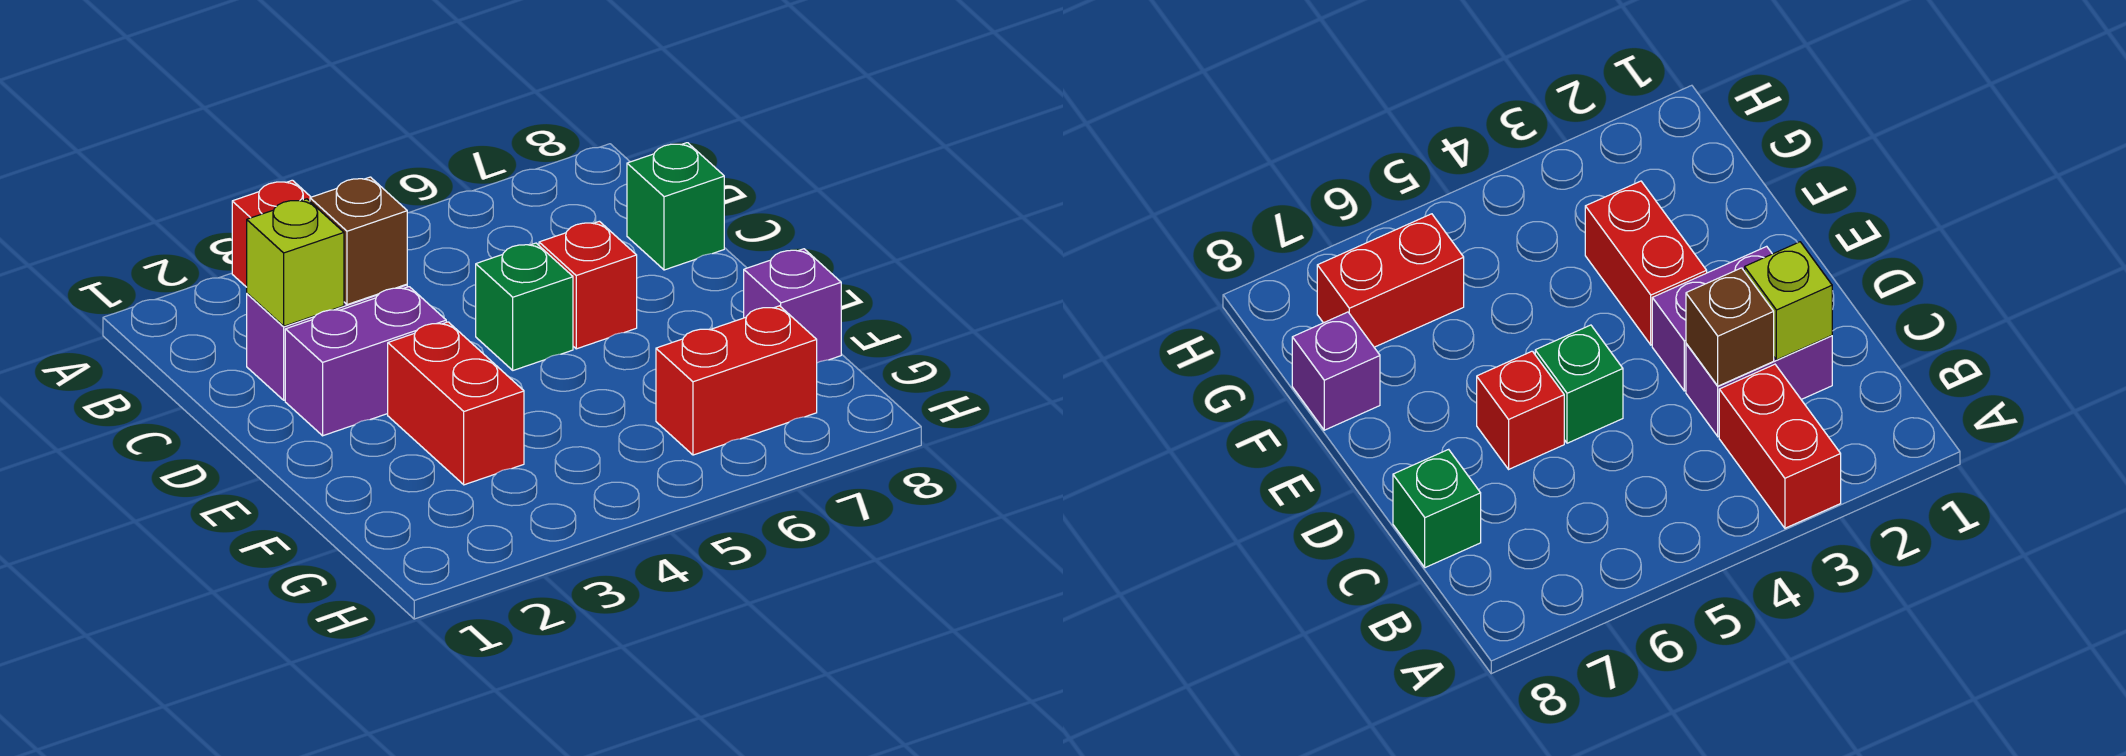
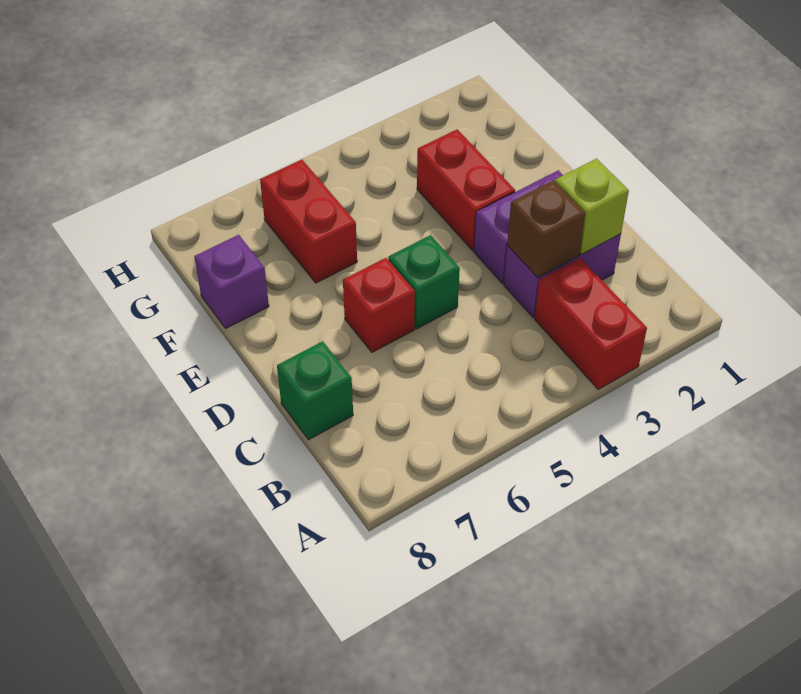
red brick G6:G7 level 1 -> red brick F6:G6 level 1

